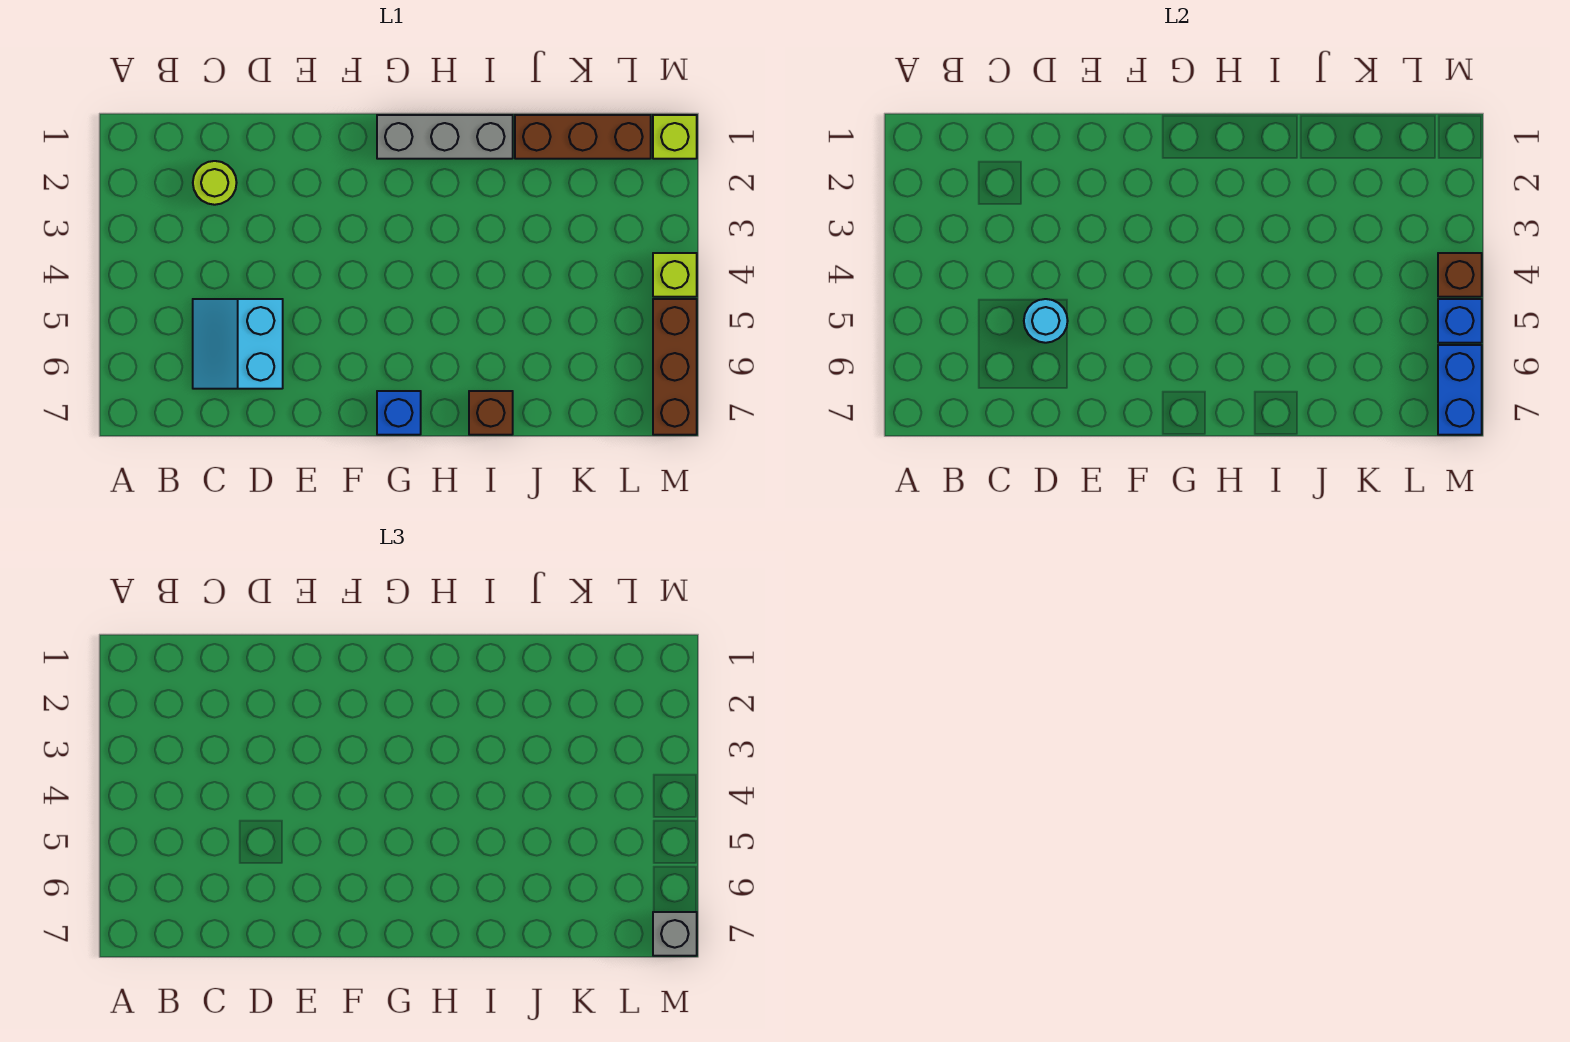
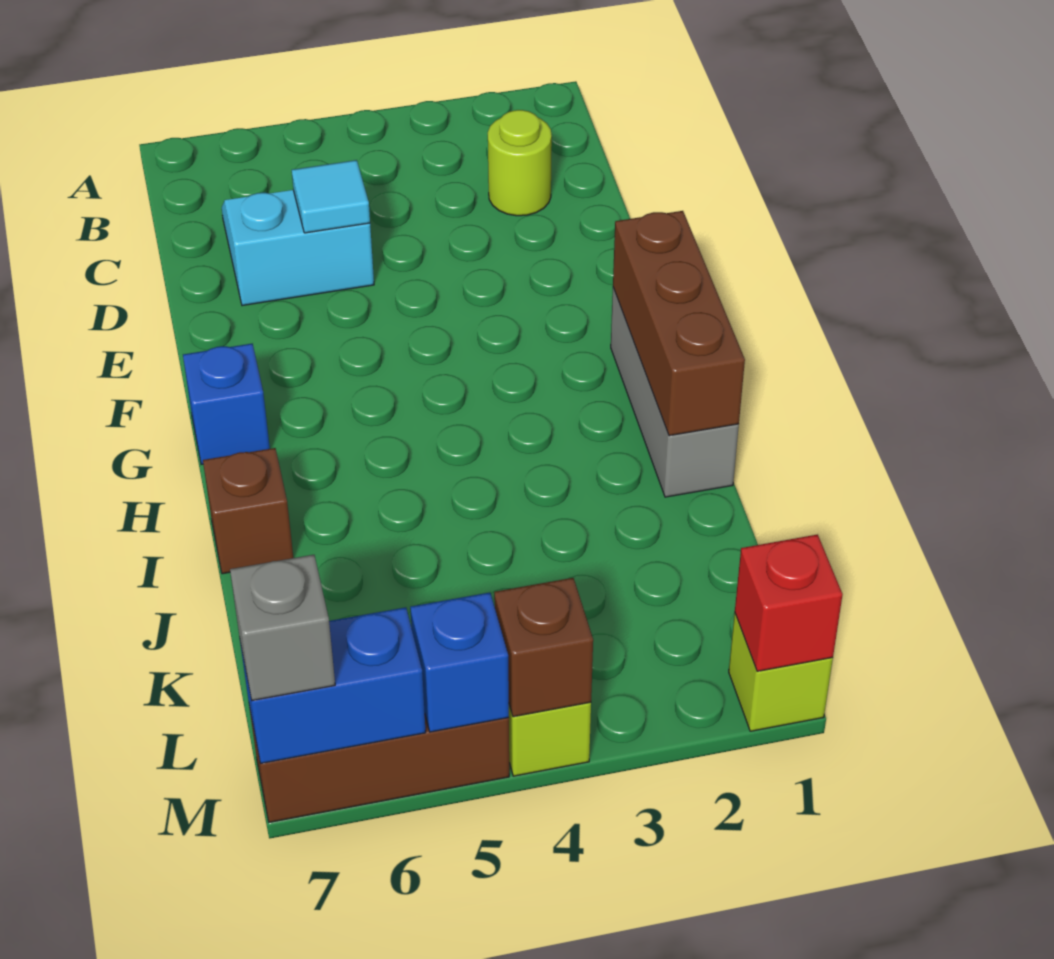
cyan round brick D5 level 2 -> cyan tile D5 level 2
brown brick J1:L1 level 1 -> brown brick G1:I1 level 2
none -> red brick M1 level 2

